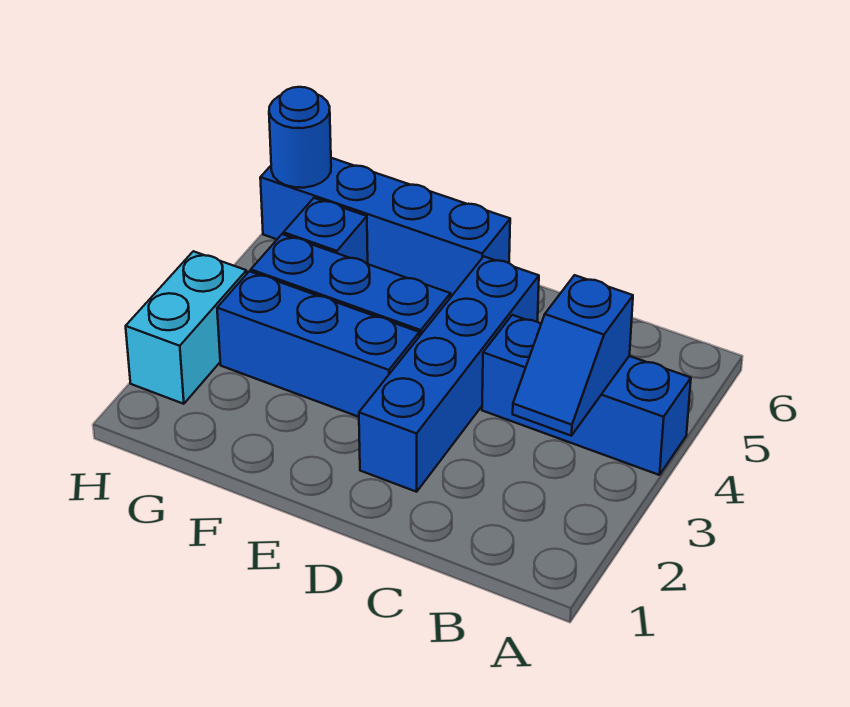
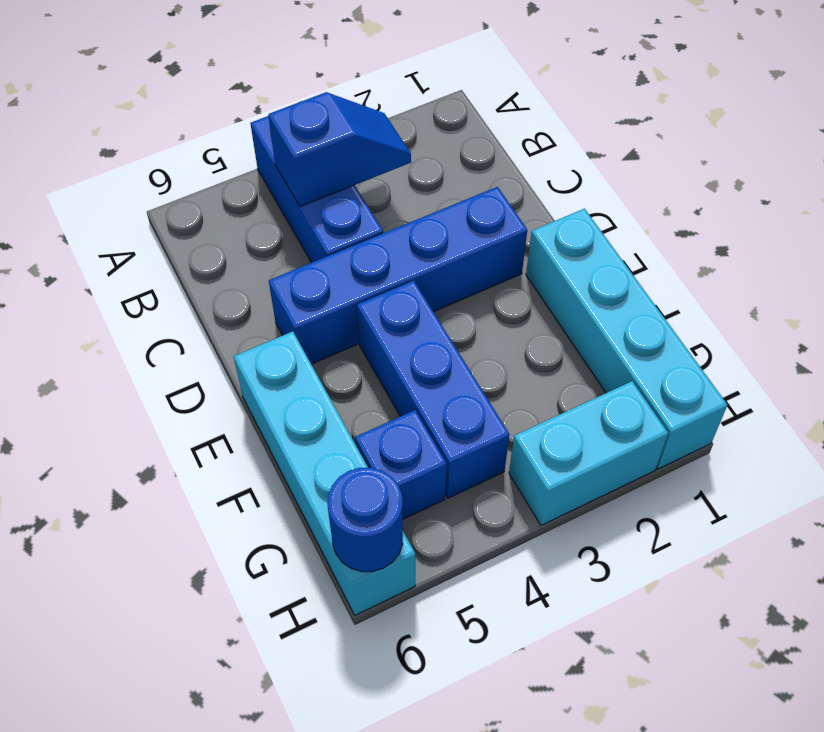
none -> cyan brick E1:H1 level 1
blue brick E3:G3 level 1 -> none
blue brick E6:H6 level 1 -> cyan brick E6:H6 level 1

